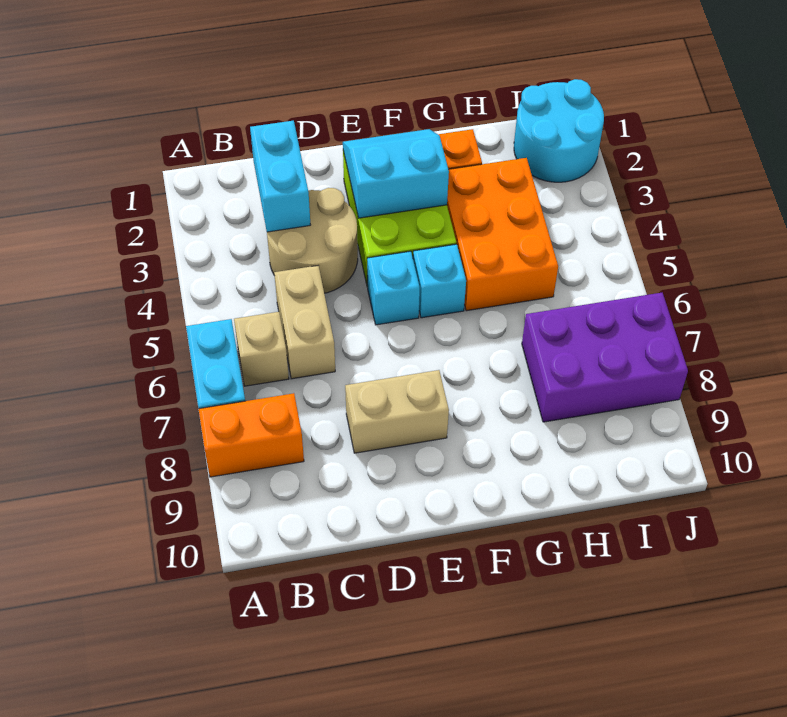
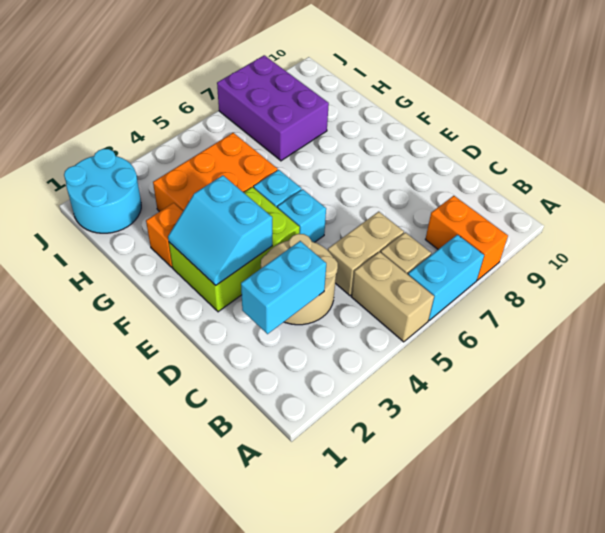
tan brick D8:E8 level 1 -> tan brick A5:B5 level 1

